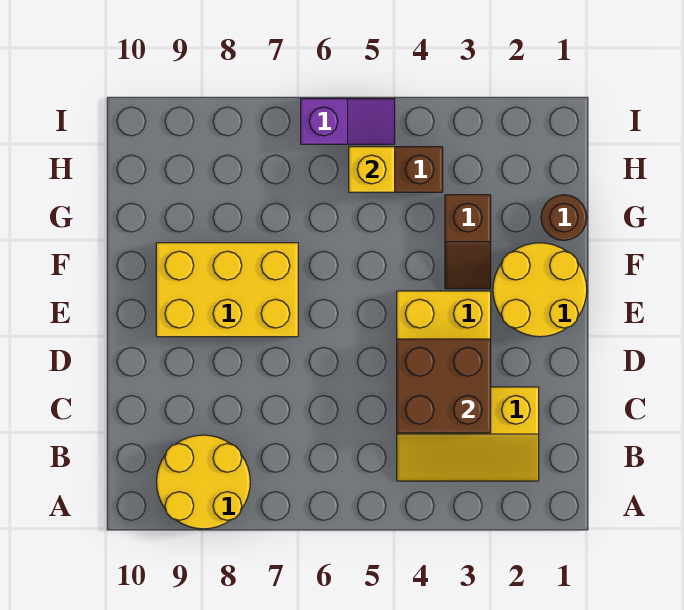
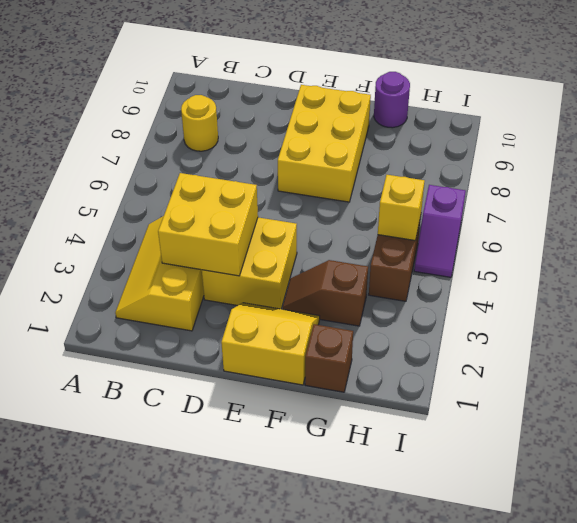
yellow round brick A8:B9 level 1 -> yellow round brick B8 level 1
brown brick C3:D4 level 2 -> yellow brick C3:D4 level 2
yellow round brick E1:F2 level 1 -> yellow slope E1:F2 level 1 top 1
brown round brick G1 level 1 -> brown brick G1 level 1
none -> purple round brick G10 level 1

